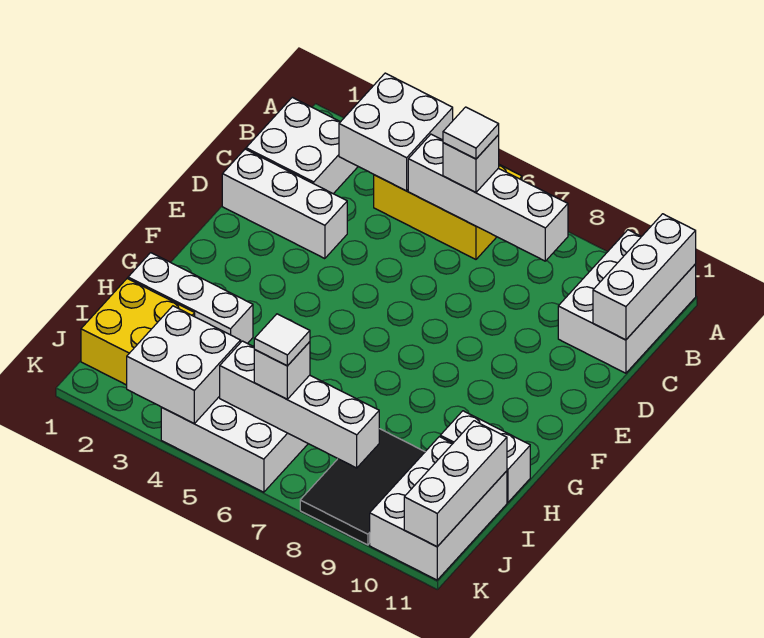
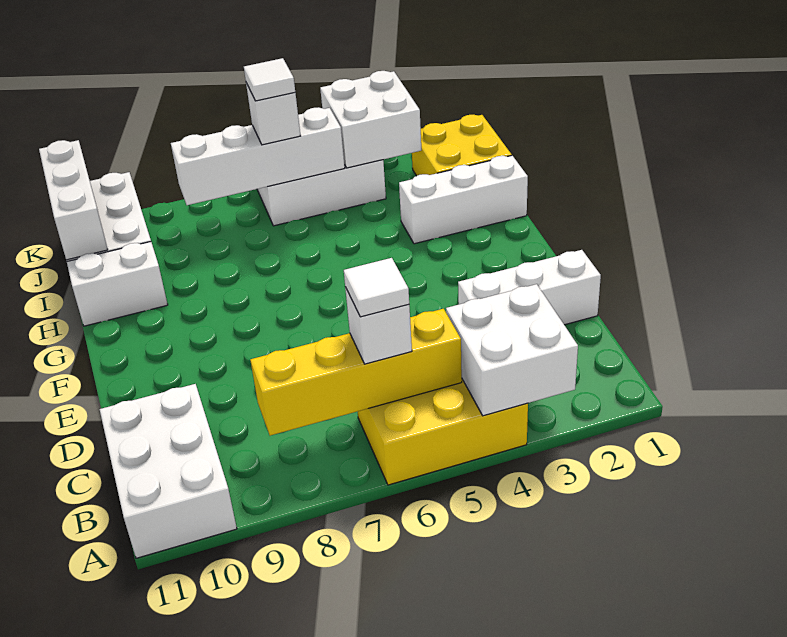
white brick A11:C11 level 2 -> none
white brick B1:C2 level 1 -> none
white brick B5:B8 level 2 -> yellow brick B5:B8 level 2
black tile I8:K9 level 1 -> none

